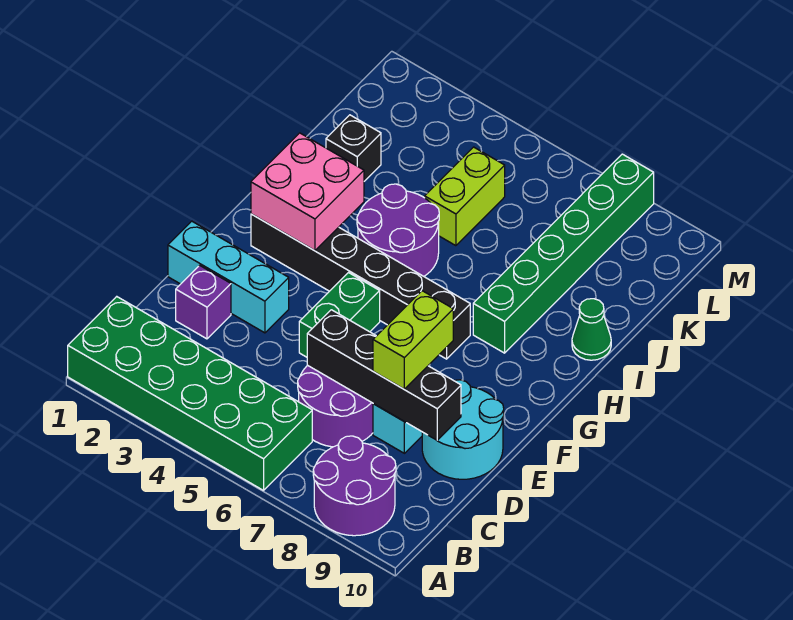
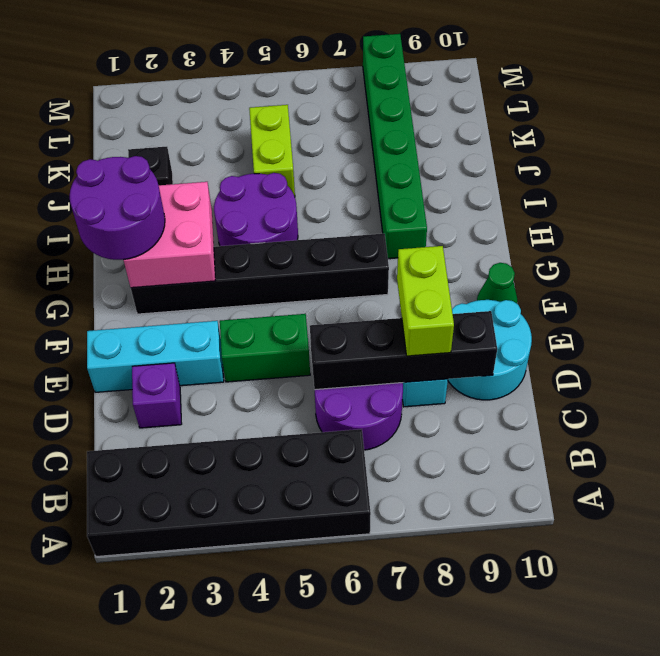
green brick A1:B6 level 1 -> black brick A1:B6 level 1
purple round brick A8:B9 level 1 -> purple round brick G1:H2 level 3
green brick E5:F5 level 1 -> green brick E4:E5 level 1
green cone I10 level 1 -> green cone F10 level 1

